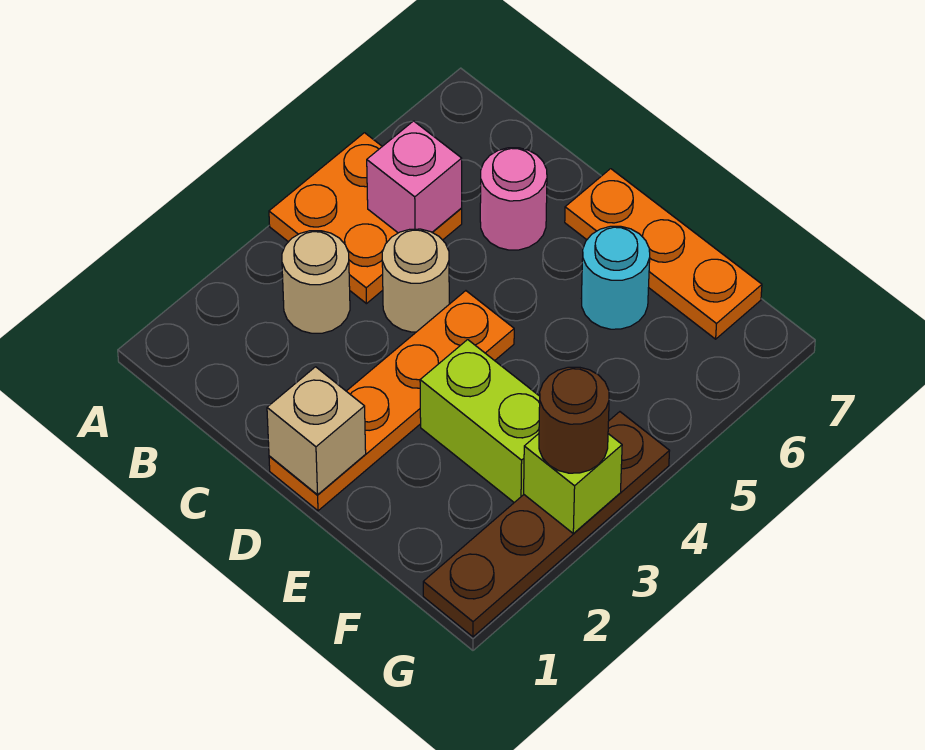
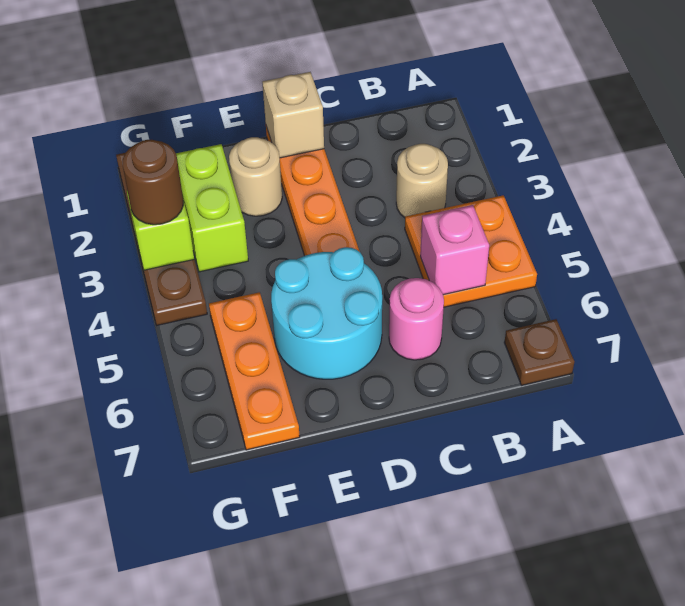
none -> brown plate A7 level 1
tan round brick C4 level 1 -> tan round brick E2 level 1
orange plate D7:F7 level 1 -> orange plate F5:F7 level 1
lime brick E3:F3 level 1 -> lime brick F2:F3 level 1
cyan round brick E6 level 1 -> cyan round brick D5:E6 level 1

